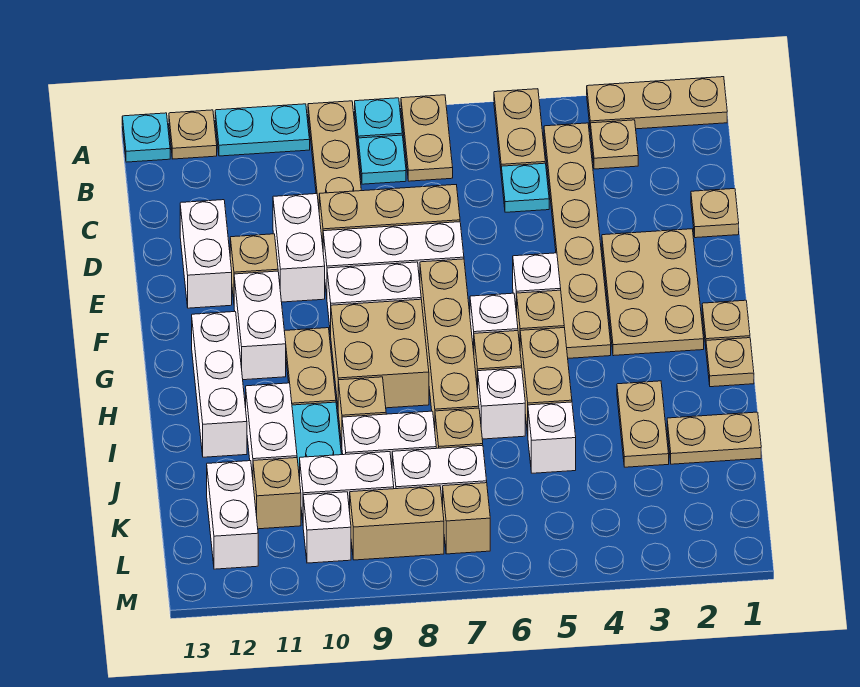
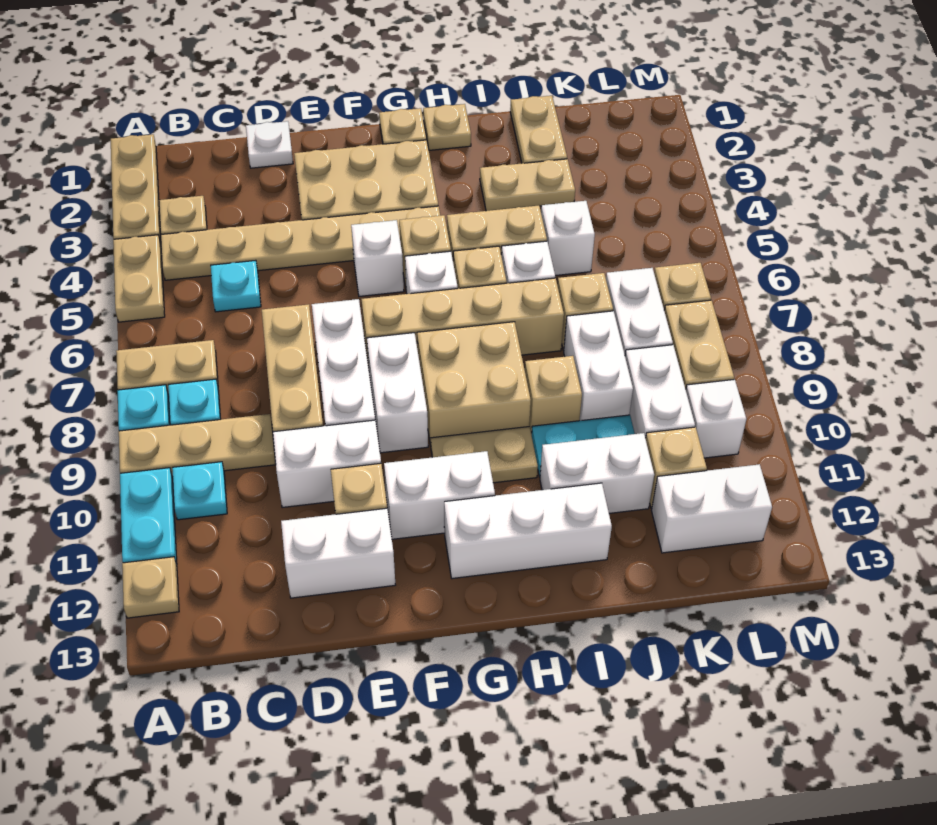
tan plate A5:B5 level 1 -> tan plate A4:A5 level 1
cyan plate A13 level 1 -> cyan plate B10 level 1
tan plate D1 level 1 -> white plate D1 level 1

